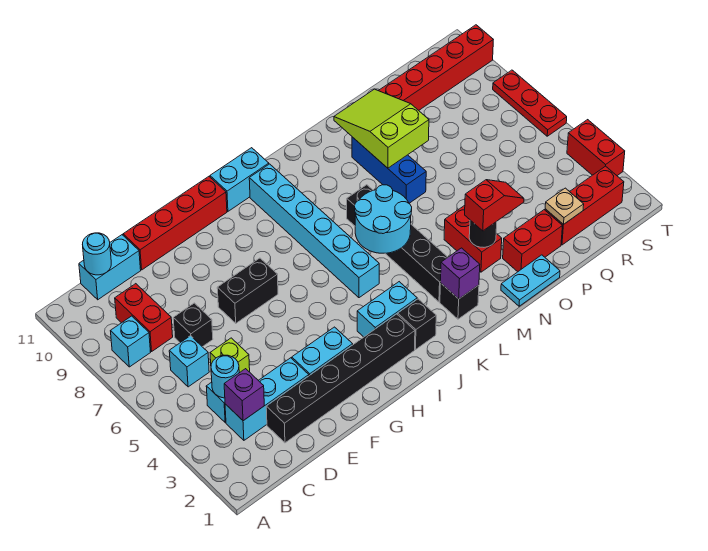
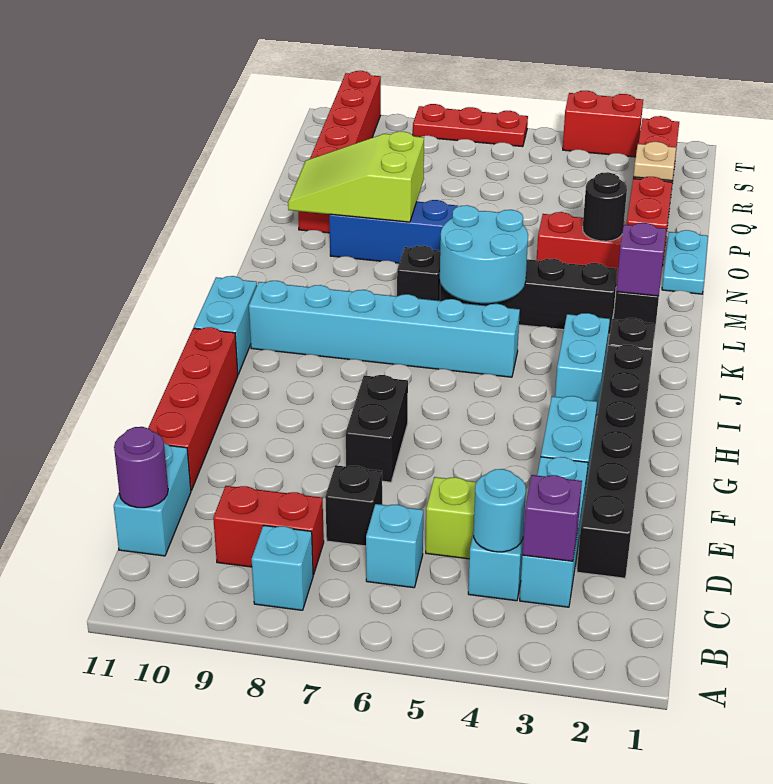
cyan round brick C11 level 2 -> purple round brick C11 level 2
red slope N3:O3 level 3 top N -> none

